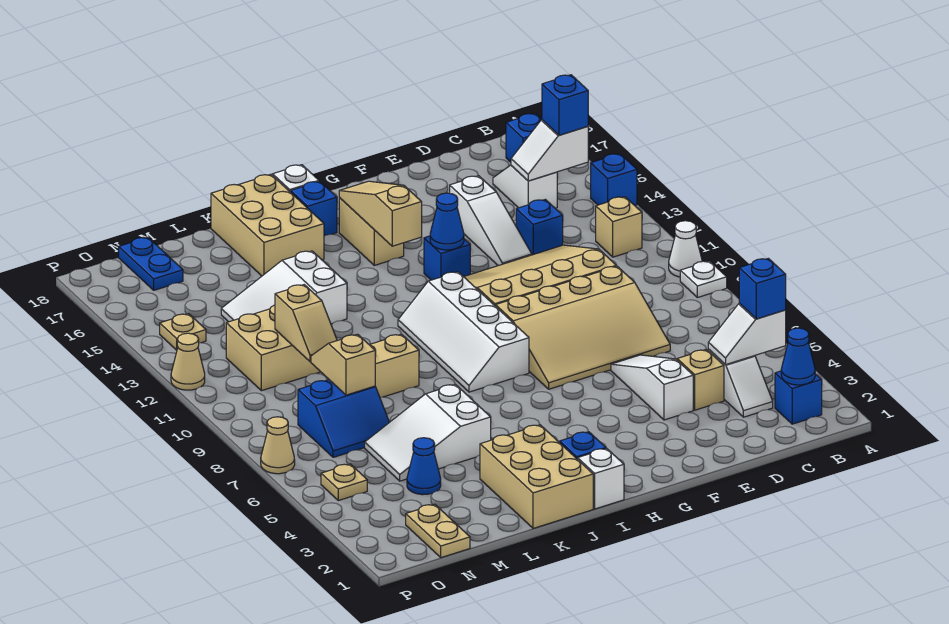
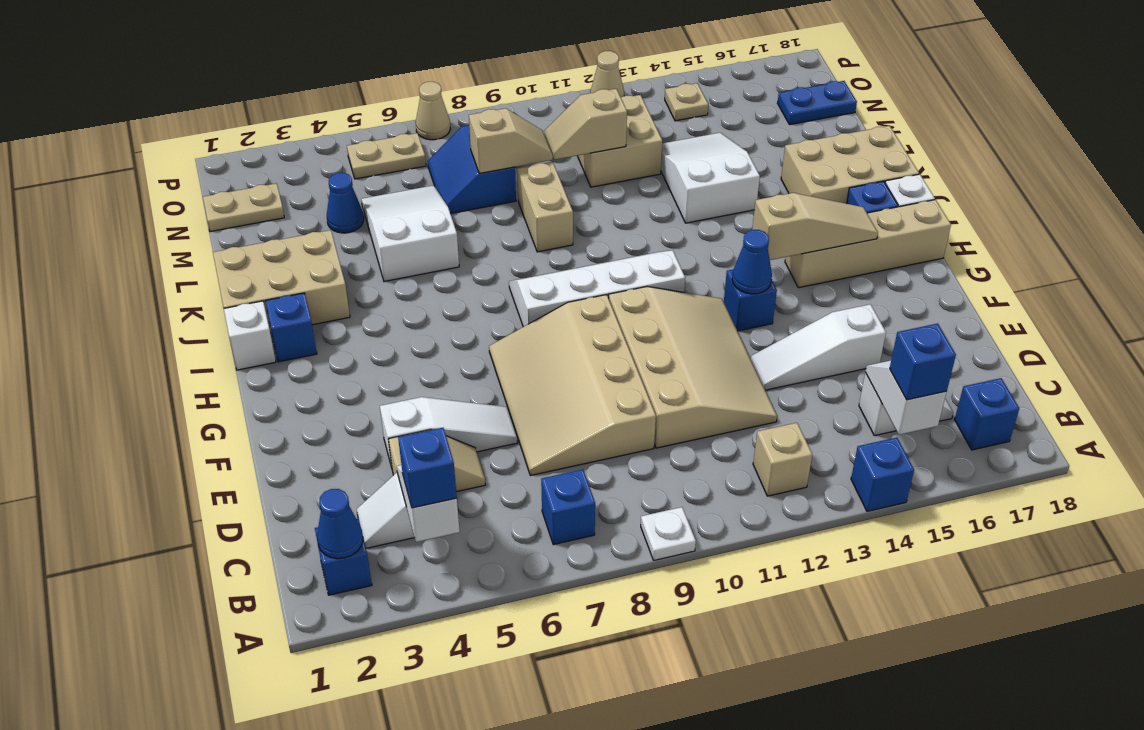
white cone A10 level 1 -> none
blue brick D13 level 1 -> blue brick B7 level 1
tan brick H15:H16 level 1 -> tan brick H15:H18 level 1
tan plate O5 level 1 -> tan plate O5:O6 level 1

